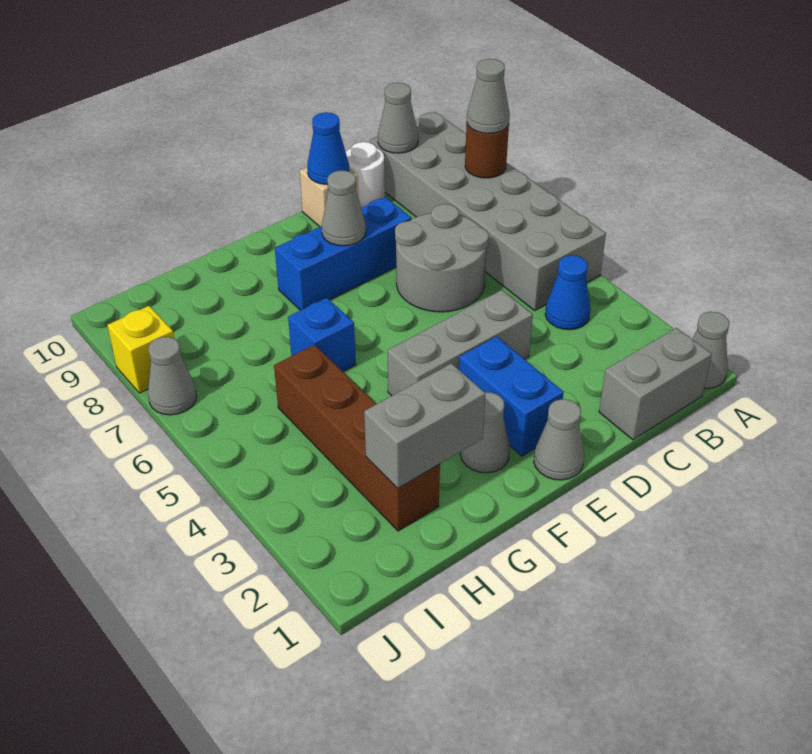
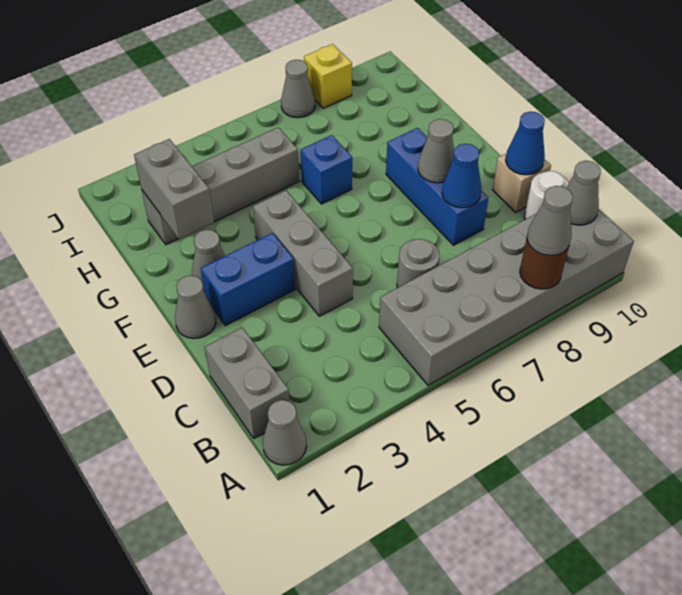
blue cone B4 level 1 -> blue cone D8 level 2
grey round brick C6:D7 level 1 -> grey round brick C6 level 1
brown brick H2:H5 level 1 -> grey brick H2:H5 level 1

